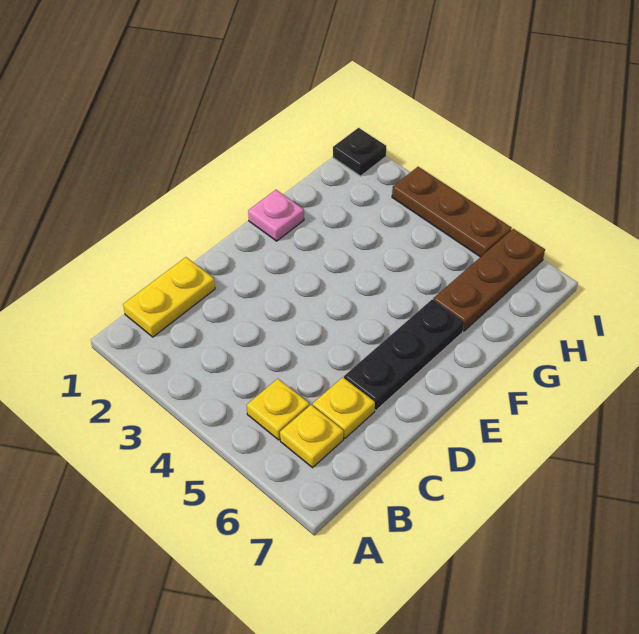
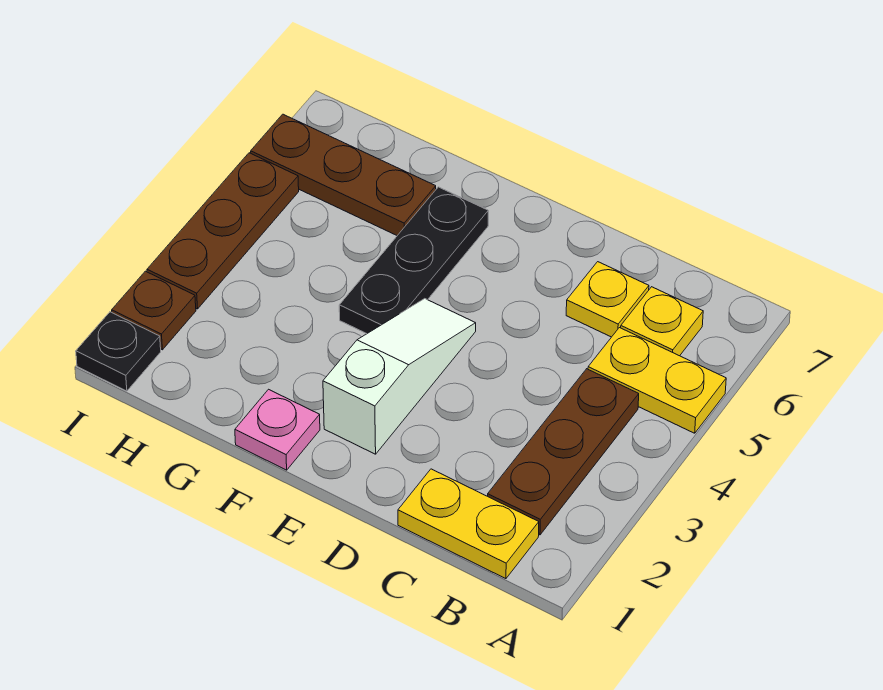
none -> brown plate B2:B4 level 1
yellow plate B5 level 1 -> yellow plate A5:B5 level 1
black plate D6:F6 level 1 -> black plate F4:F6 level 1
none -> white slope E2:E4 level 1 top 2
none -> brown plate I2 level 1

